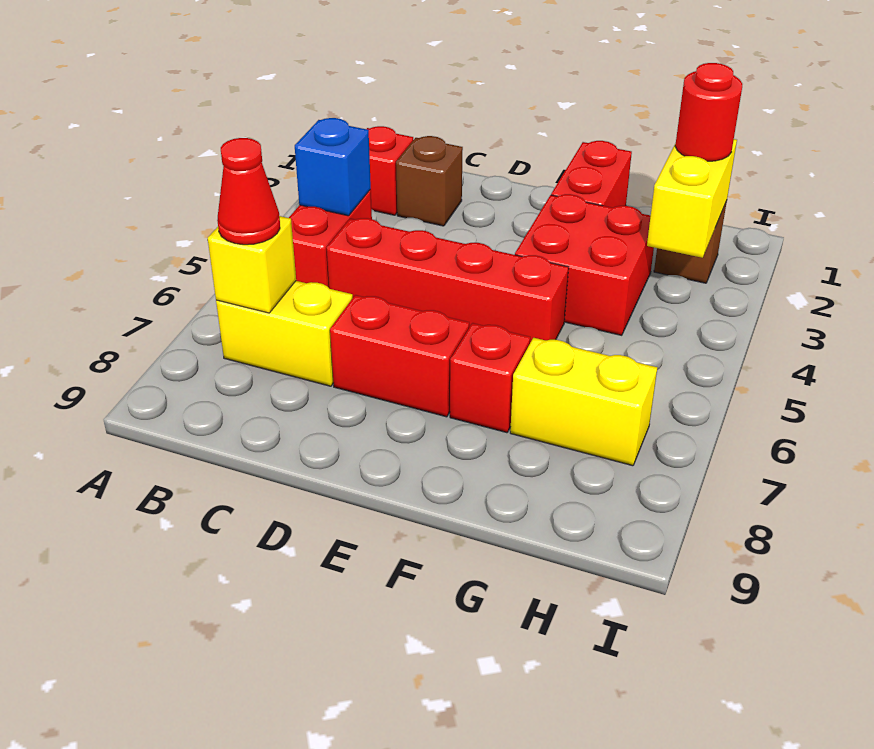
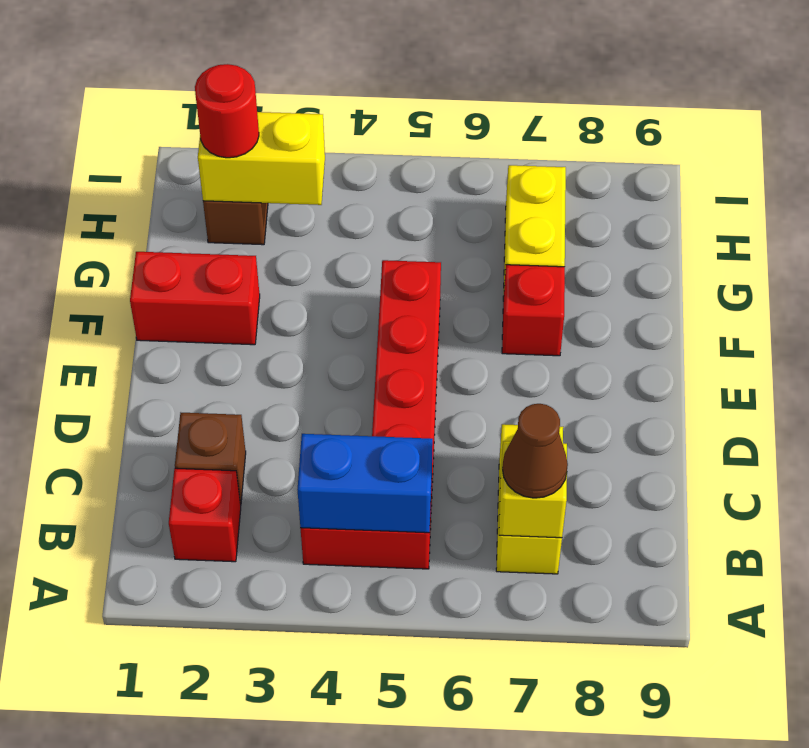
blue brick B4 level 2 -> blue brick B4:B5 level 2
red cone B7 level 3 -> brown cone B7 level 3
red brick D7:E7 level 1 -> none
red brick F3:G4 level 1 -> none

